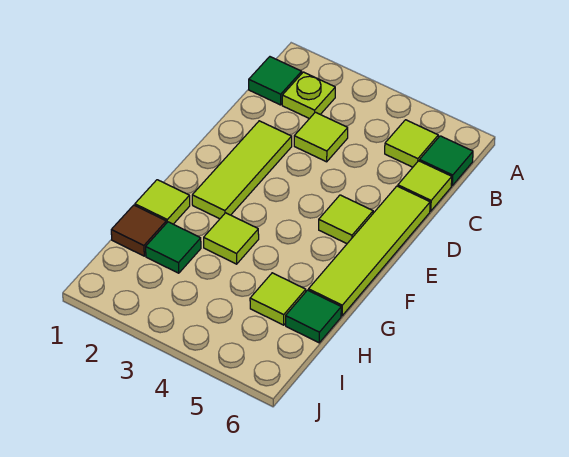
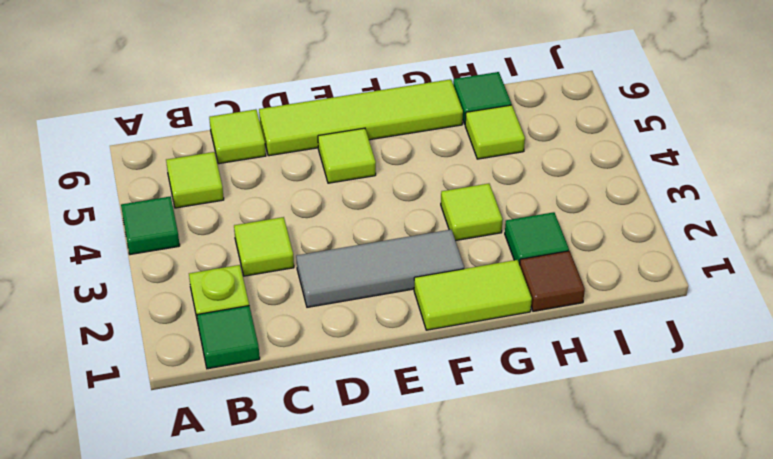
green tile B6 level 1 -> green tile A4 level 1
lime tile D2:F2 level 1 -> grey tile D2:F2 level 1
lime tile G1 level 1 -> lime tile F1:G1 level 1

